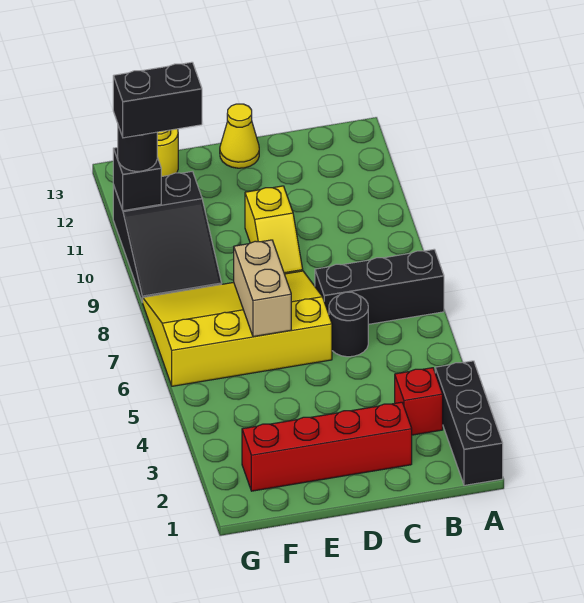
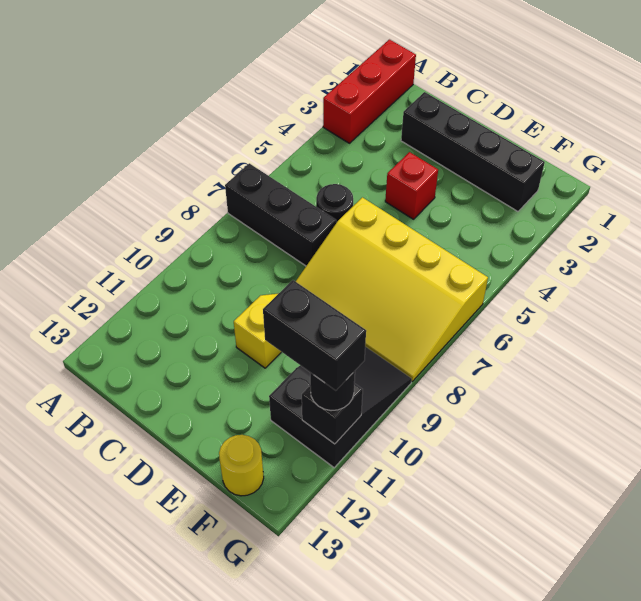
black brick A1:A3 level 1 -> red brick A1:A3 level 1
red brick B3 level 1 -> red brick D4 level 1
red brick C2:F2 level 1 -> black brick C2:F2 level 1
yellow cone D13 level 1 -> none
tan brick E6:E7 level 2 -> none

